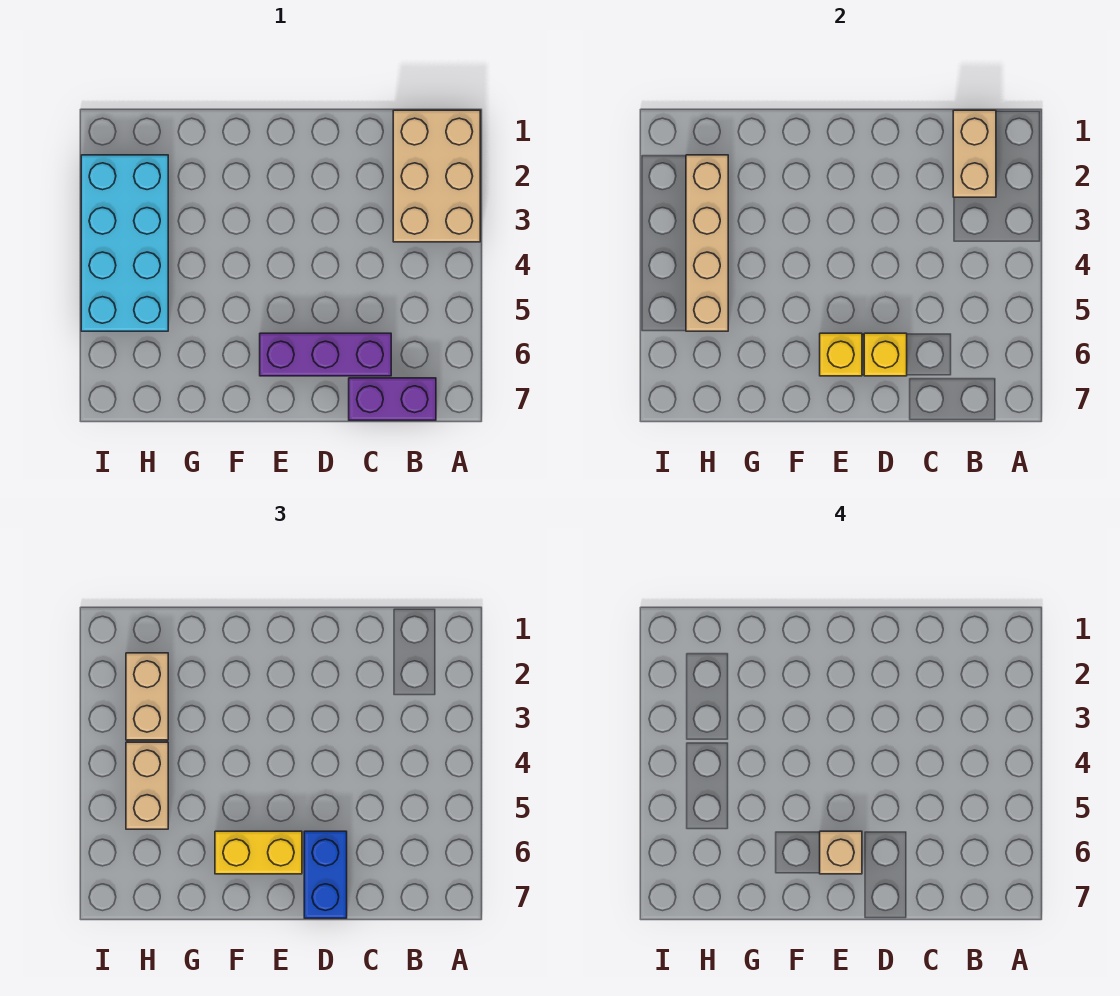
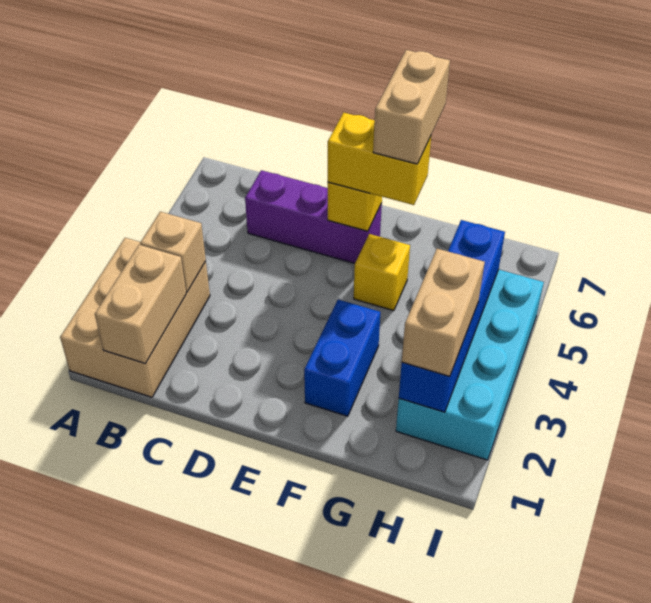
purple brick B7:C7 level 1 -> none
yellow brick D6 level 2 -> yellow brick F5 level 1
blue brick D6:D7 level 3 -> blue brick F2:F3 level 1
tan brick E6 level 4 -> tan brick B3 level 2
tan brick H2:H5 level 2 -> blue brick H2:H5 level 2
tan brick H4:H5 level 3 -> tan brick F6:F7 level 4

